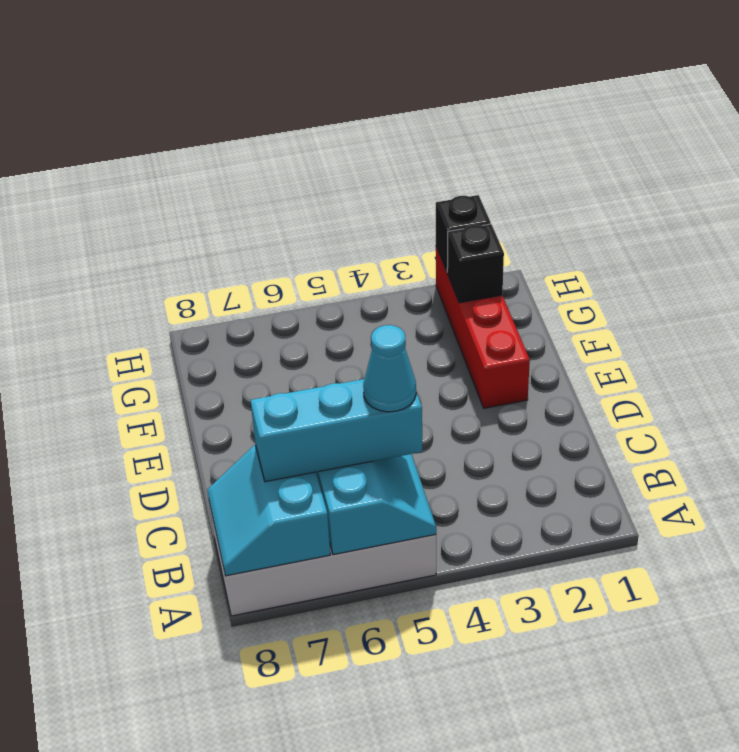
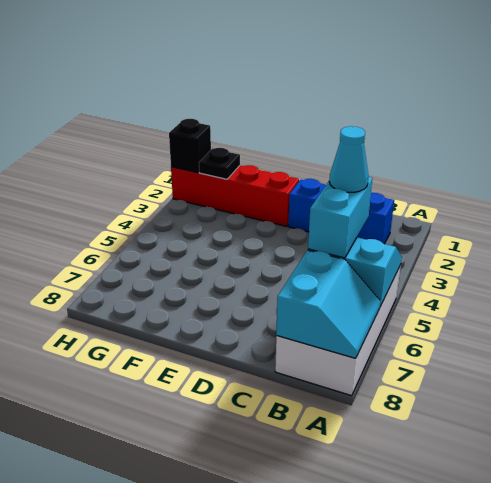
cyan slope A7:B8 level 2 top 7 -> cyan slope A7:B8 level 2 top B
none -> blue brick B2:D2 level 1
cyan brick B5:B7 level 3 -> cyan brick B5:B6 level 3
black brick G2 level 2 -> black plate G2 level 2

